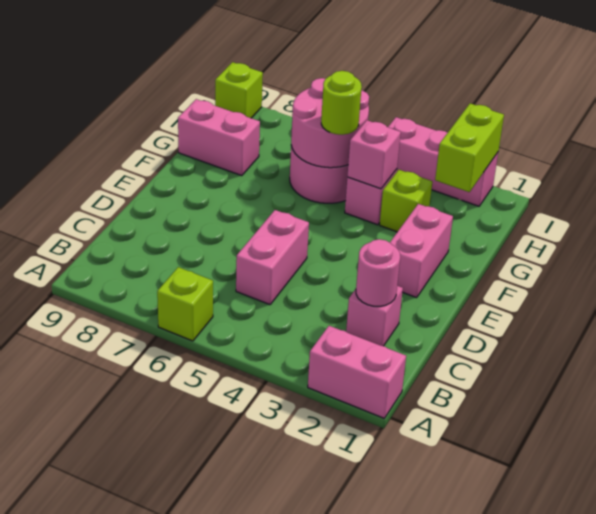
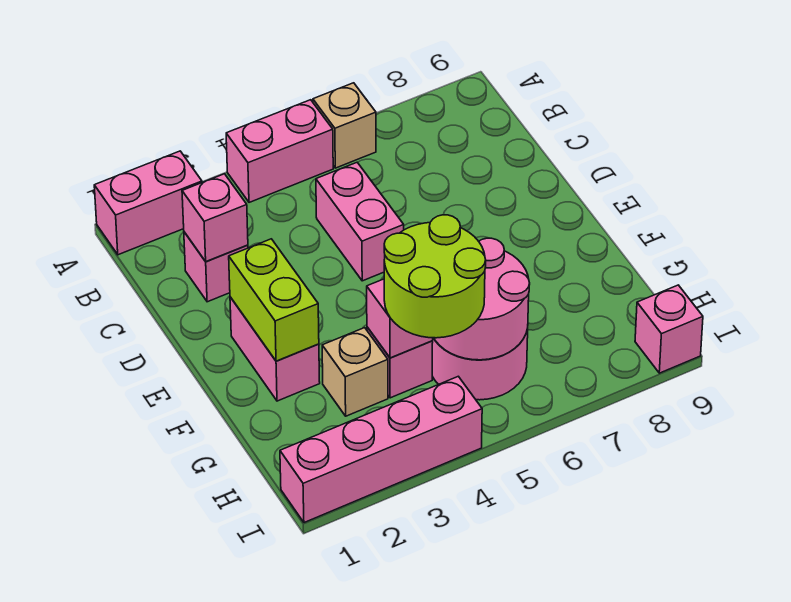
lime brick A6 level 1 -> tan brick A6 level 1
pink round brick C2 level 2 -> pink brick C2 level 2
lime brick G3 level 1 -> tan brick G3 level 1
lime round brick G5 level 3 -> lime round brick G4:H5 level 3
pink brick G8:G9 level 1 -> pink brick A4:A5 level 1
lime brick H2:I2 level 2 -> lime brick E2:F2 level 2
pink brick I2:I4 level 1 -> pink brick I1:I4 level 1
lime brick I9 level 1 -> pink brick I9 level 1

